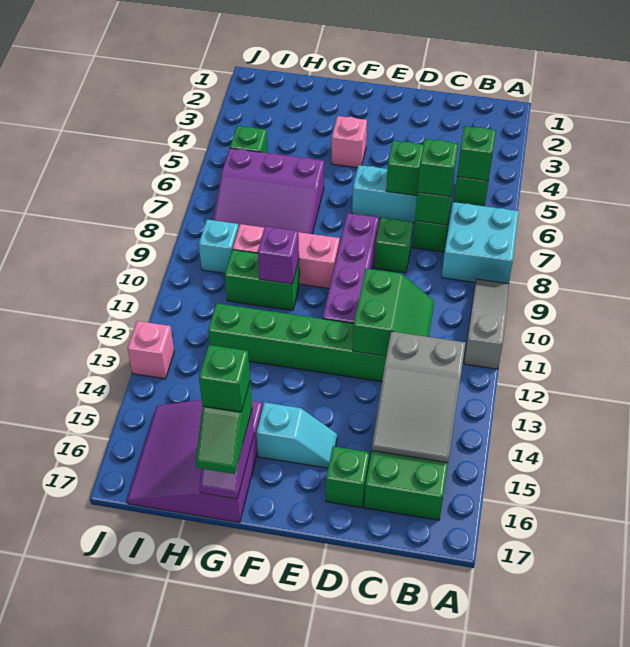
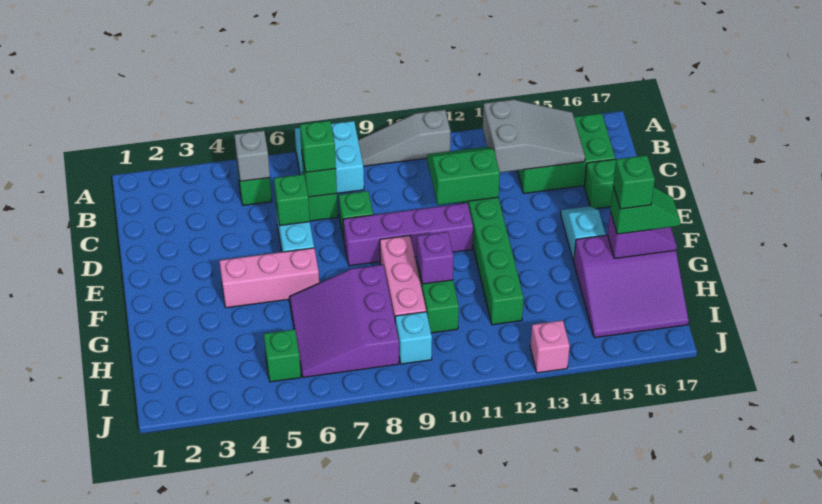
green brick B5 level 2 -> grey brick B5 level 2
pink brick F4 level 1 -> pink brick F4:F6 level 1
purple slope G6:I8 level 1 top 6 -> purple slope G6:I8 level 1 top 8

